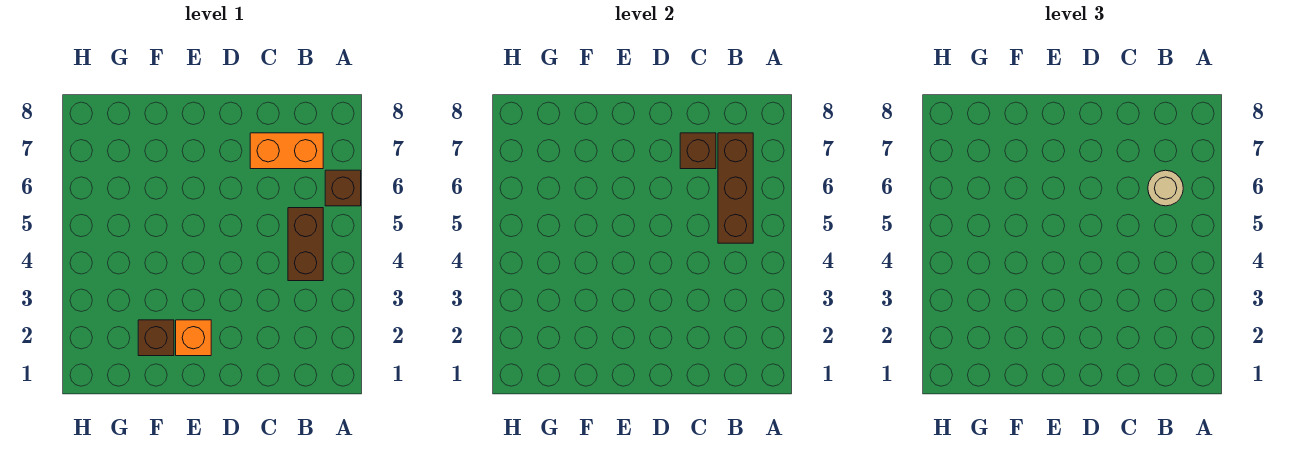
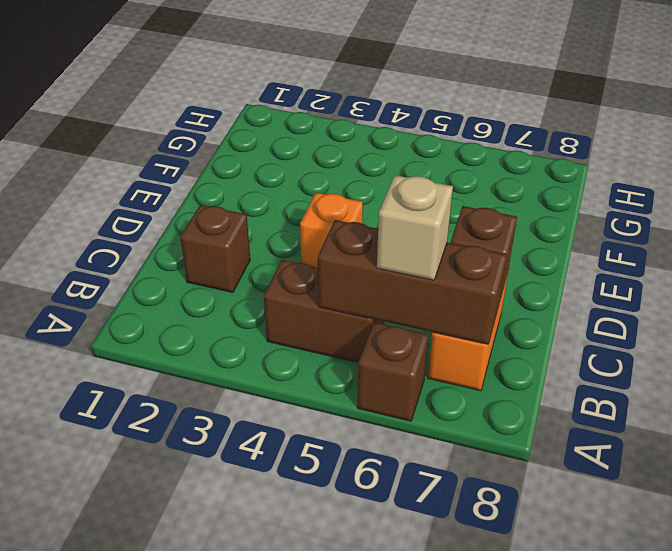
tan round brick B6 level 3 -> tan brick B6 level 3
orange brick E2 level 1 -> orange brick D4 level 1
brown brick F2 level 1 -> brown brick C2 level 1

